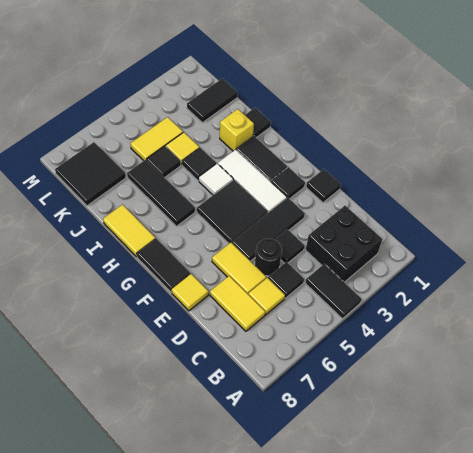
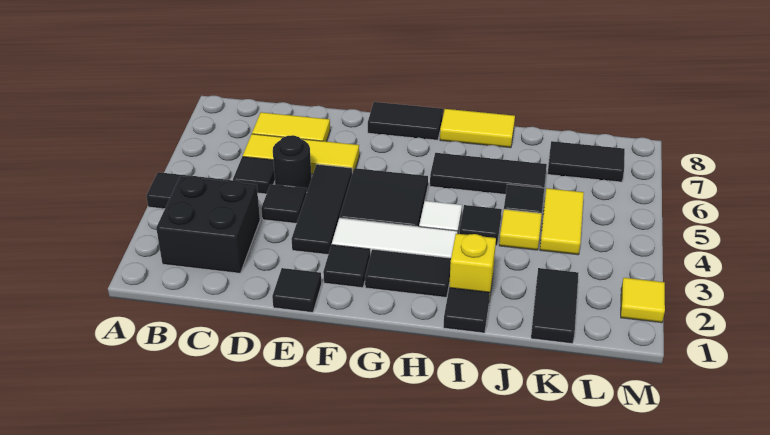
yellow tile E8 level 1 -> yellow tile M2 level 1
black tile K7:L8 level 1 -> black tile K7:L7 level 1

